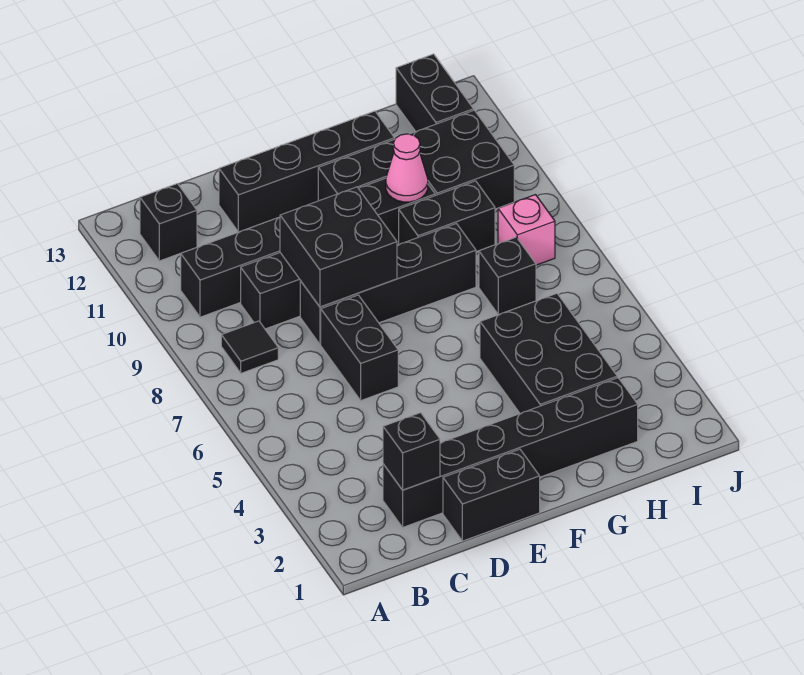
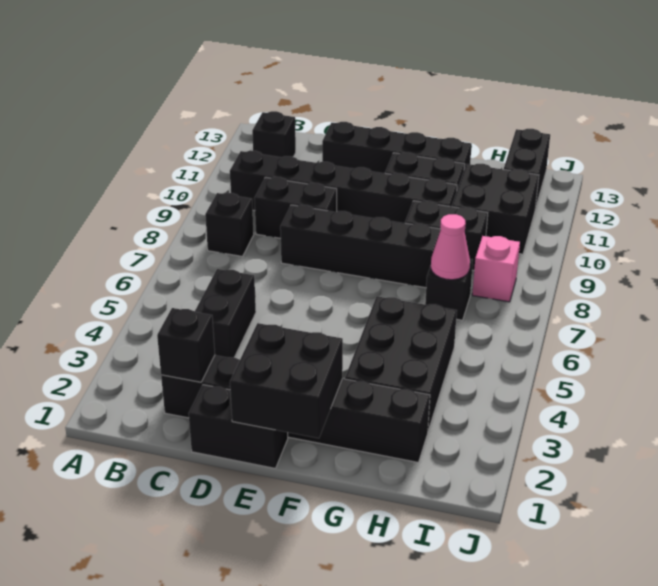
black tile B8 level 1 -> black brick B8 level 1
black brick D6:D7 level 1 -> black brick C4:C5 level 1
black brick D8:E9 level 2 -> black brick E1:F2 level 2
pink cone G10 level 2 -> pink cone H7 level 2

